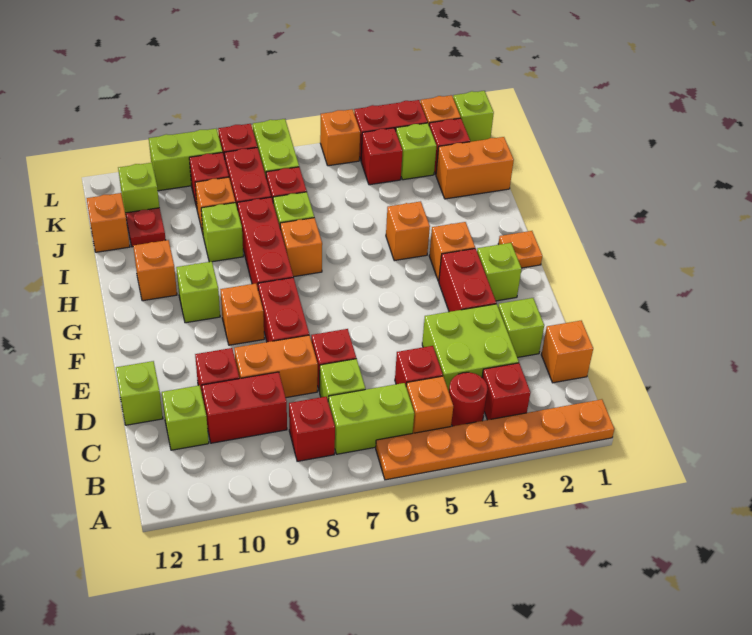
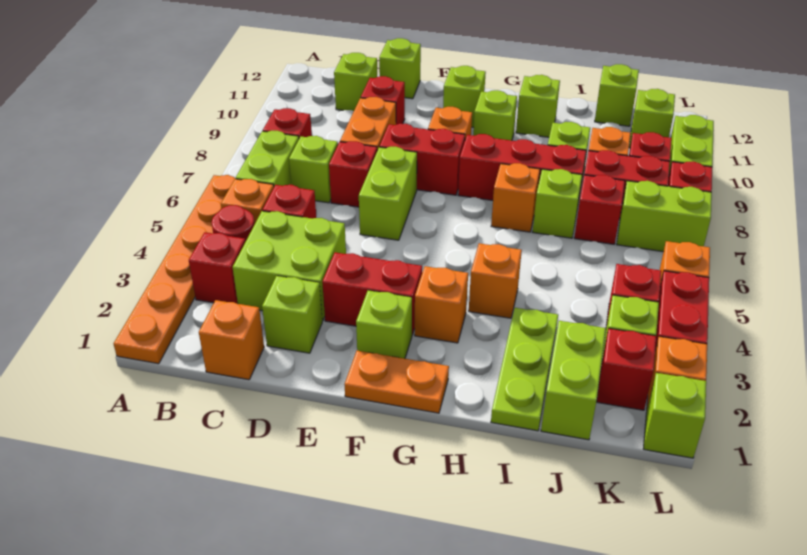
red brick C9:C10 level 1 -> none
none -> lime brick E6:E7 level 1
none -> lime brick F11 level 1
orange plate G1 level 1 -> orange plate F1:G1 level 1
orange brick H11 level 1 -> lime brick H11 level 1
none -> lime plate I1:I3 level 1
orange brick J1:J2 level 1 -> lime brick J1:J2 level 1
red plate J11 level 1 -> none
orange brick J12 level 1 -> lime brick J12 level 1

